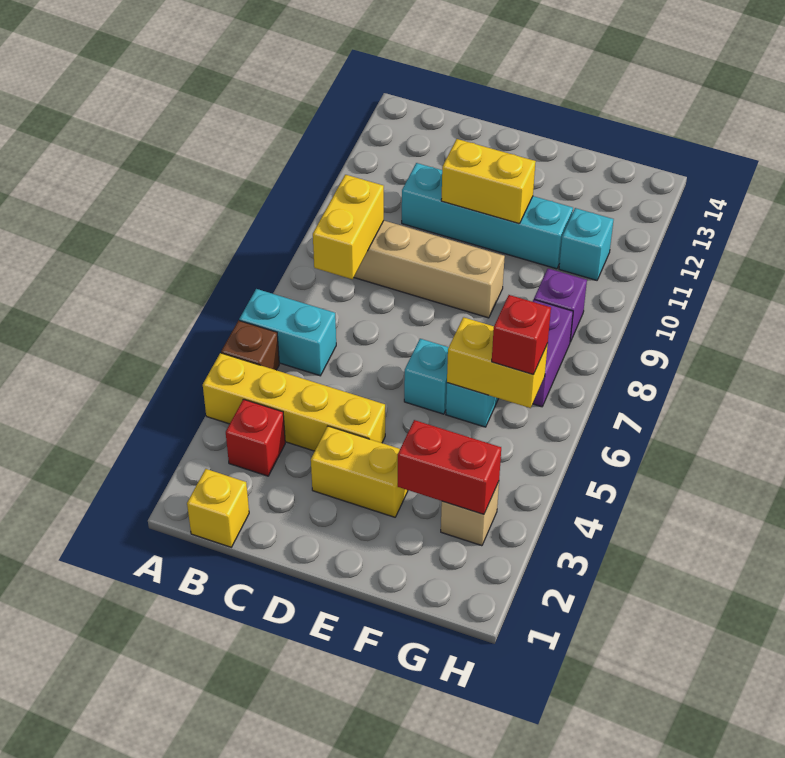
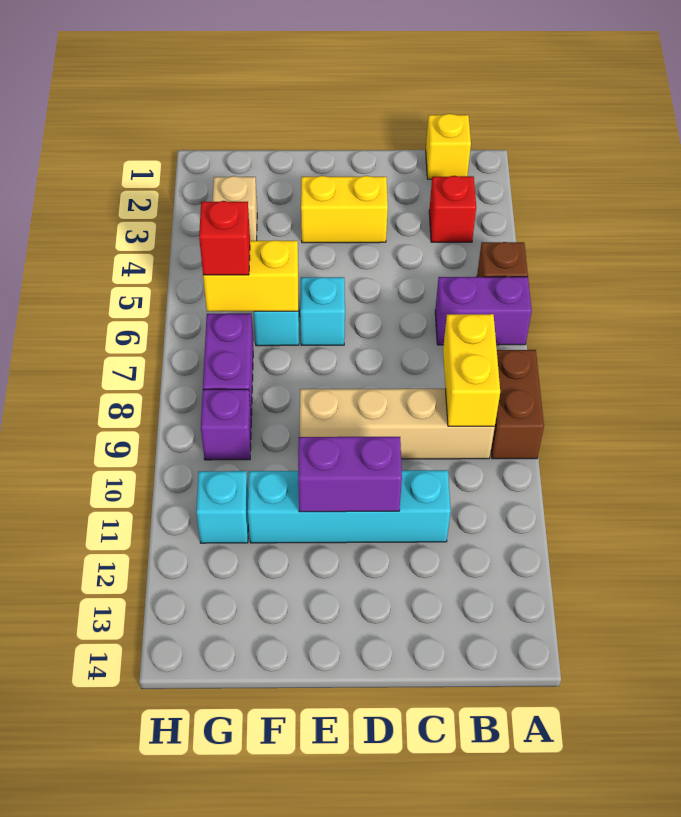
yellow brick A4:D4 level 1 -> none
cyan brick A6:B6 level 1 -> purple brick A6:B6 level 1
none -> brown brick A8:A9 level 1
yellow brick D11:E11 level 2 -> purple brick D11:E11 level 2
red brick F3:G3 level 2 -> none

